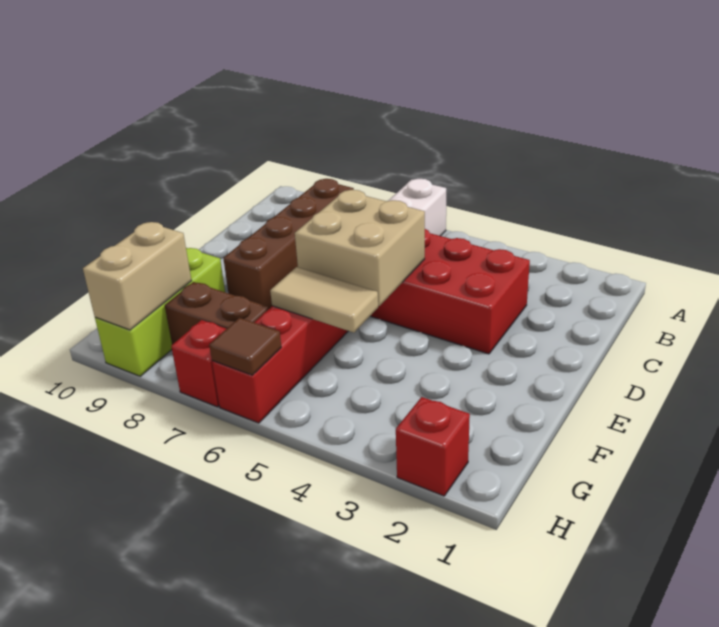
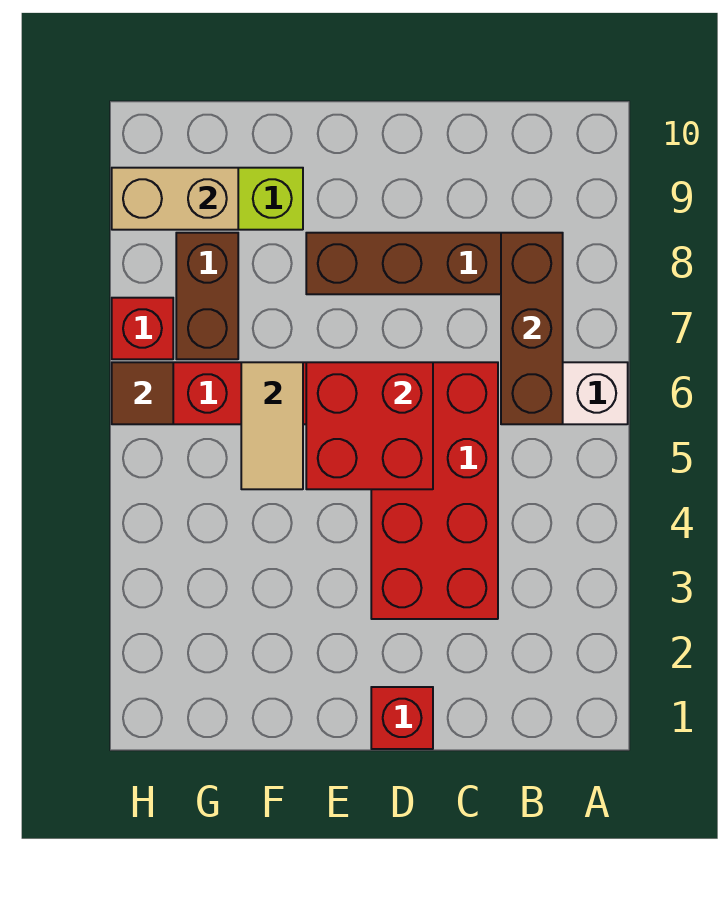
none -> brown brick B6:B8 level 2
tan brick D5:E6 level 2 -> red brick D5:E6 level 2
red brick H2 level 1 -> red brick D1 level 1

